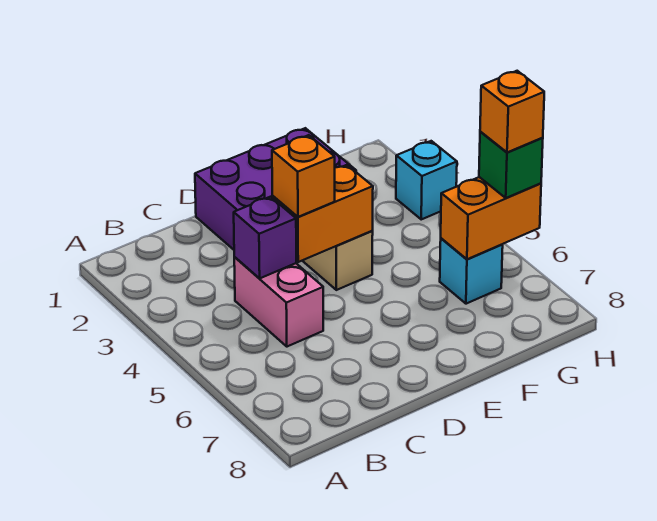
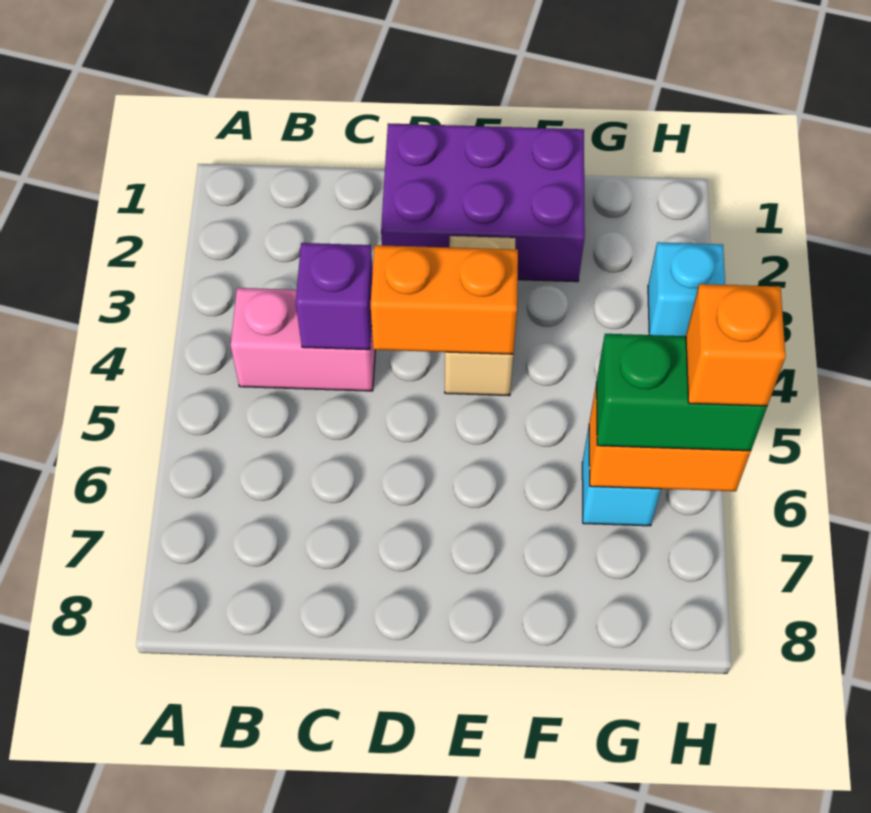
pink brick C4:C5 level 1 -> pink brick B4:C4 level 1
orange brick D4 level 3 -> none
green brick H6 level 3 -> green brick G6:H6 level 3

